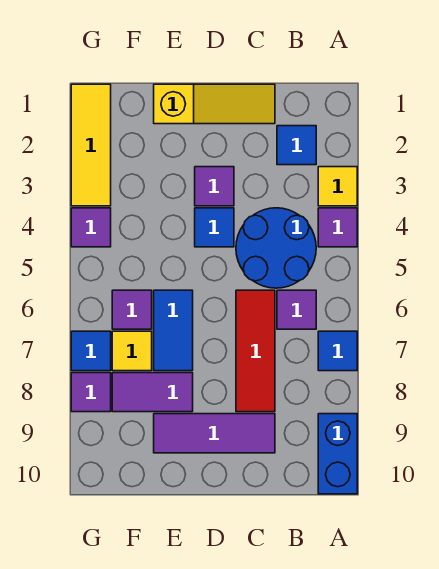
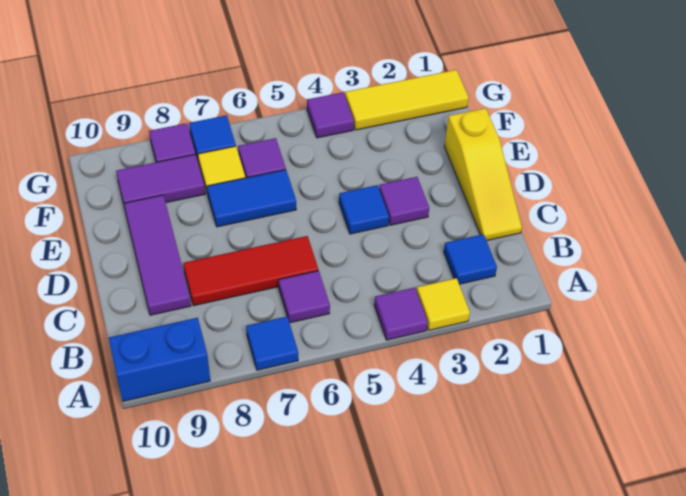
blue round brick B4:C5 level 1 -> none
purple tile E8:F8 level 1 -> purple tile F8:F9 level 1

